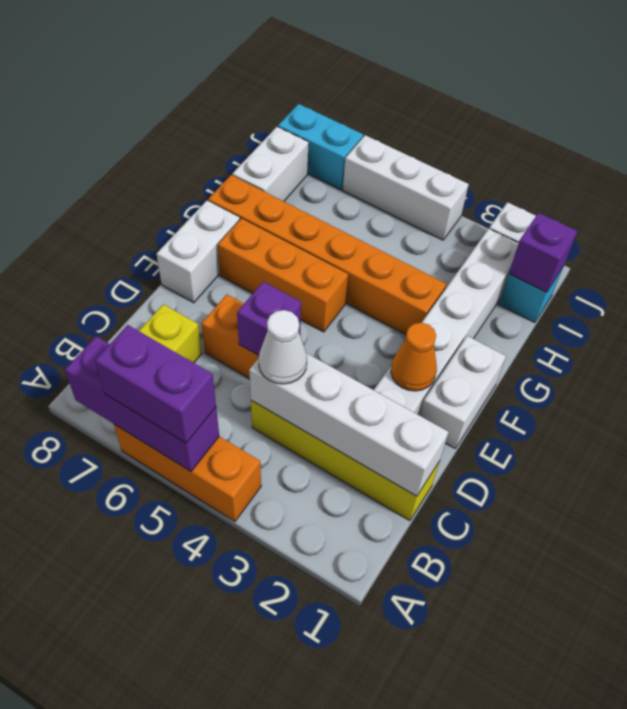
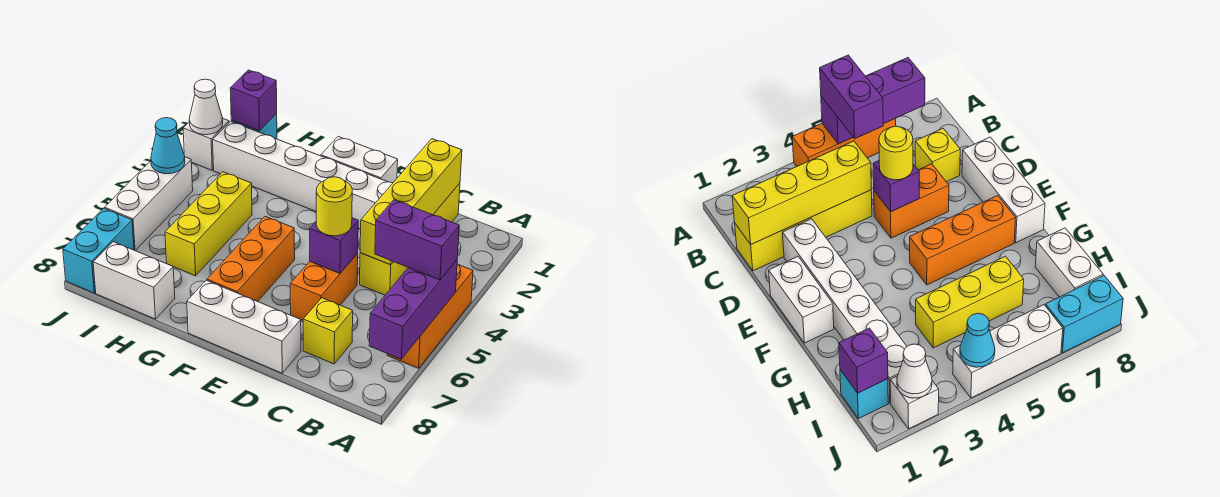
purple brick A5:A6 level 3 -> purple brick A5:B5 level 3
white brick C1:C4 level 2 -> yellow brick C1:C4 level 2
white cone C4 level 3 -> white cone J2 level 2
none -> yellow round brick D5 level 3
orange cone E2 level 2 -> none
white brick E8:F8 level 1 -> white brick D8:F8 level 1
orange brick G3:G8 level 1 -> none
none -> yellow brick H4:H6 level 1
none -> cyan cone J4 level 2

